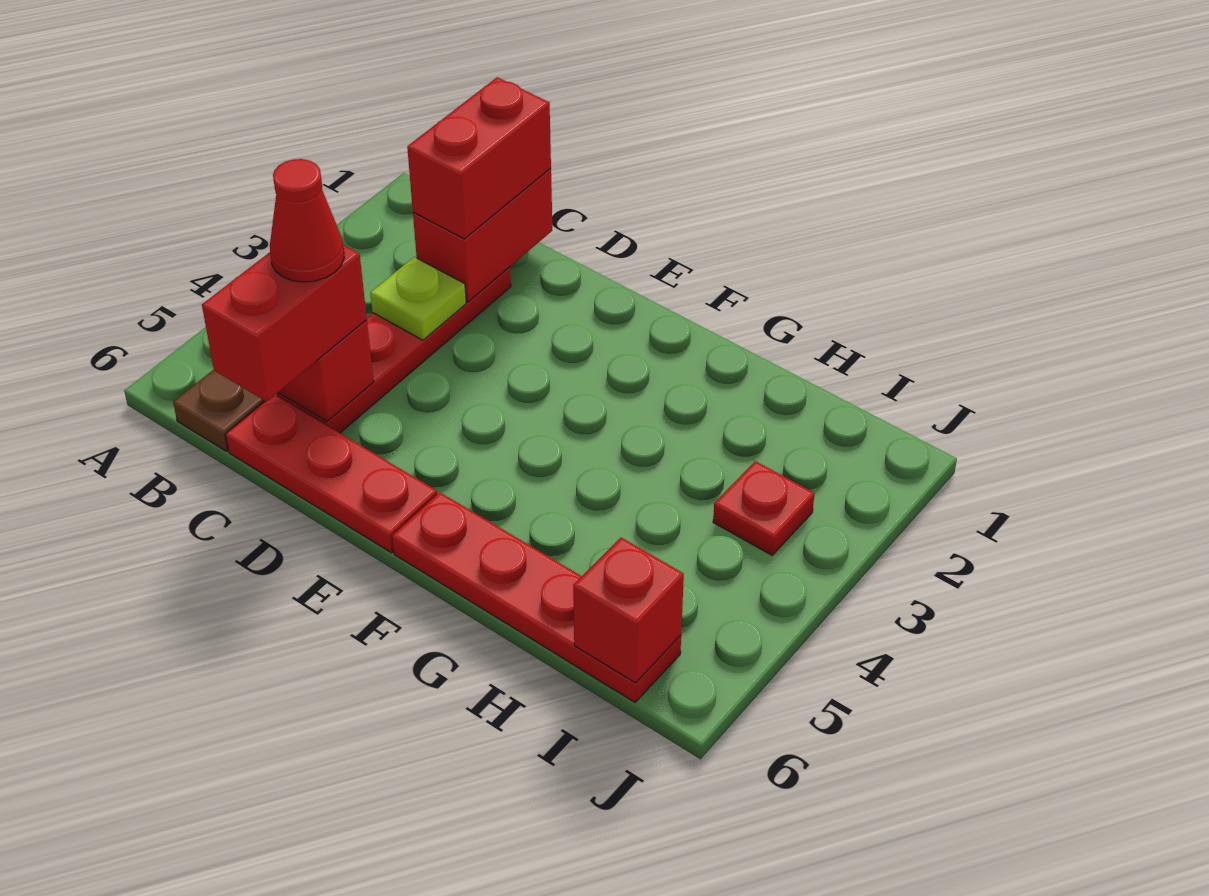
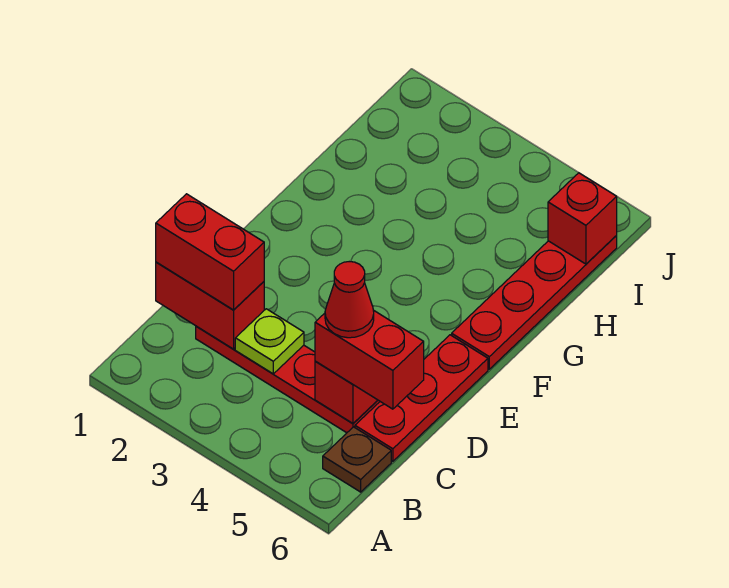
red plate I3 level 1 -> none

